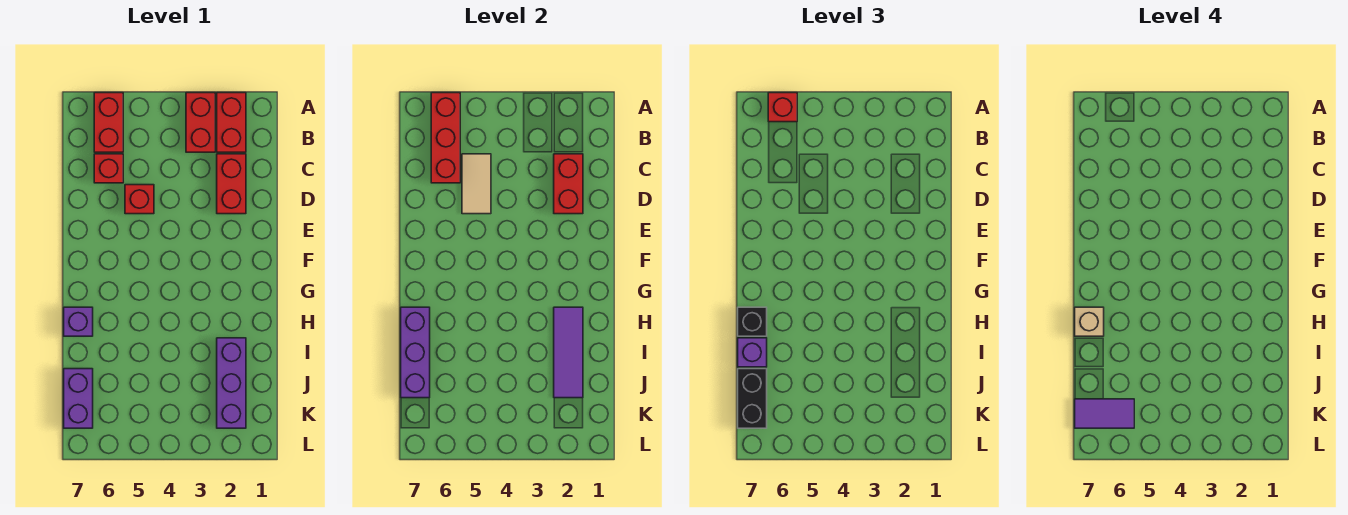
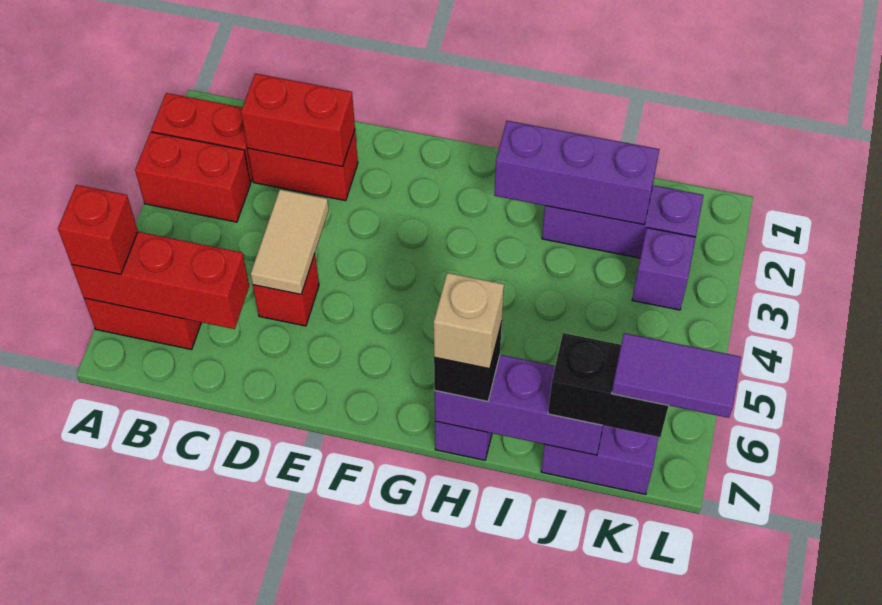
tan tile C5:D5 level 2 -> tan tile D4:D5 level 2
red brick C6 level 1 -> none
purple tile H2:J2 level 2 -> purple brick H2:J2 level 2
purple brick I7 level 3 -> purple brick K3 level 1
purple tile K6:K7 level 4 -> purple tile K7:L7 level 4

